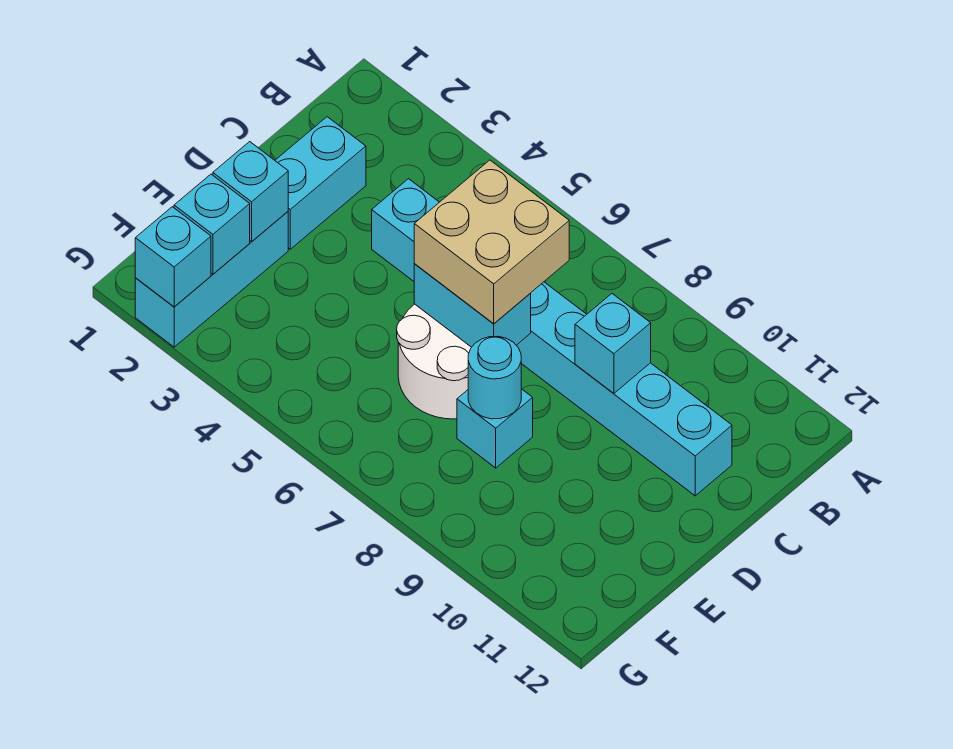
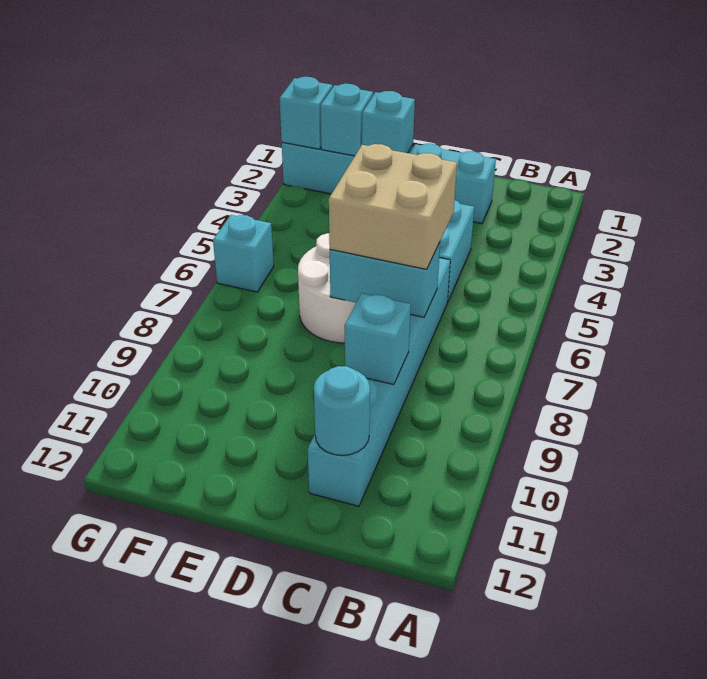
cyan brick D6:D7 level 2 -> cyan brick C7:D7 level 2
cyan brick E8 level 1 -> cyan brick G6 level 1
cyan round brick E8 level 2 -> cyan round brick C11 level 2

